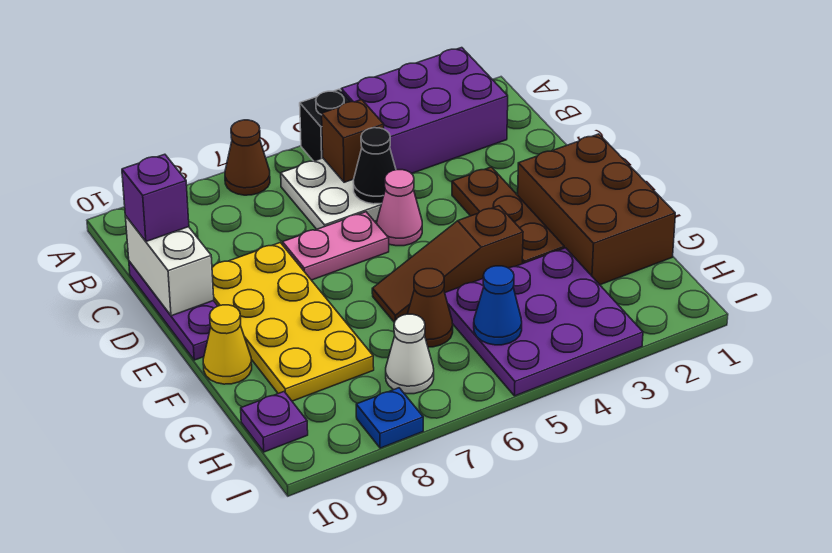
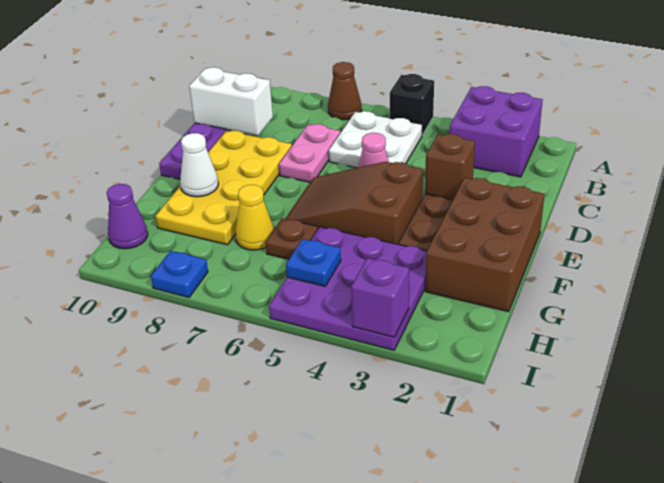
purple brick A2:B4 level 1 -> purple brick A2:B3 level 1
brown brick B5 level 2 -> brown brick D3 level 2
black cone C5 level 2 -> none
white brick C10:D10 level 2 -> white brick C9:C10 level 2
purple brick C10 level 3 -> purple brick I3 level 2
pink plate D6:D7 level 1 -> pink plate C7:D7 level 1
brown slope F4:F6 level 1 top 4 -> brown slope E4:F6 level 1 top 4
yellow cone F10 level 1 -> yellow cone G7 level 1
brown cone G6 level 1 -> brown plate G6 level 1
blue cone H5 level 2 -> blue plate H5 level 2
white cone H7 level 1 -> white cone F9 level 2
purple plate H10 level 1 -> purple cone H10 level 1

